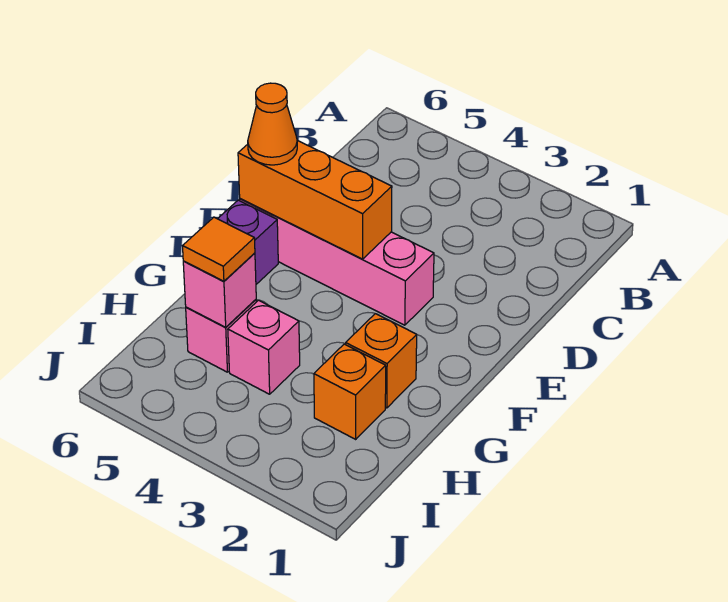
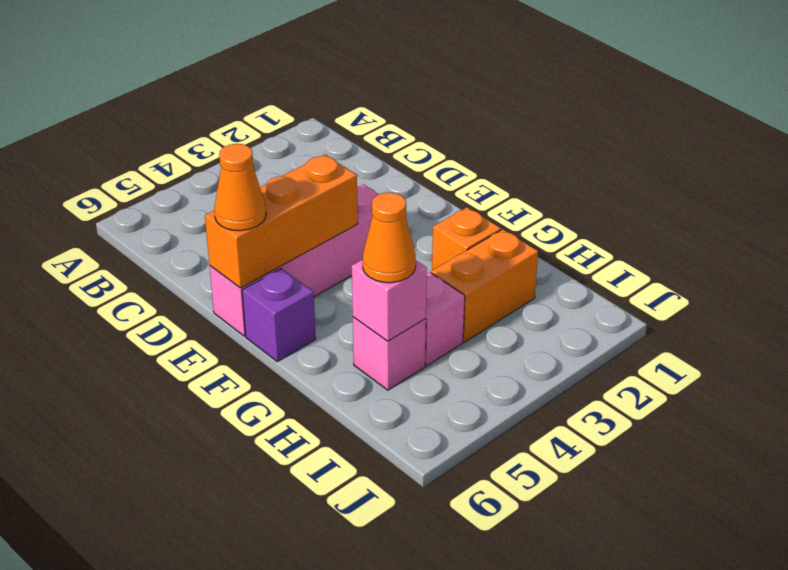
orange brick H2 level 1 -> orange brick H2:H3 level 1
orange tile H5 level 3 -> orange cone H5 level 3

